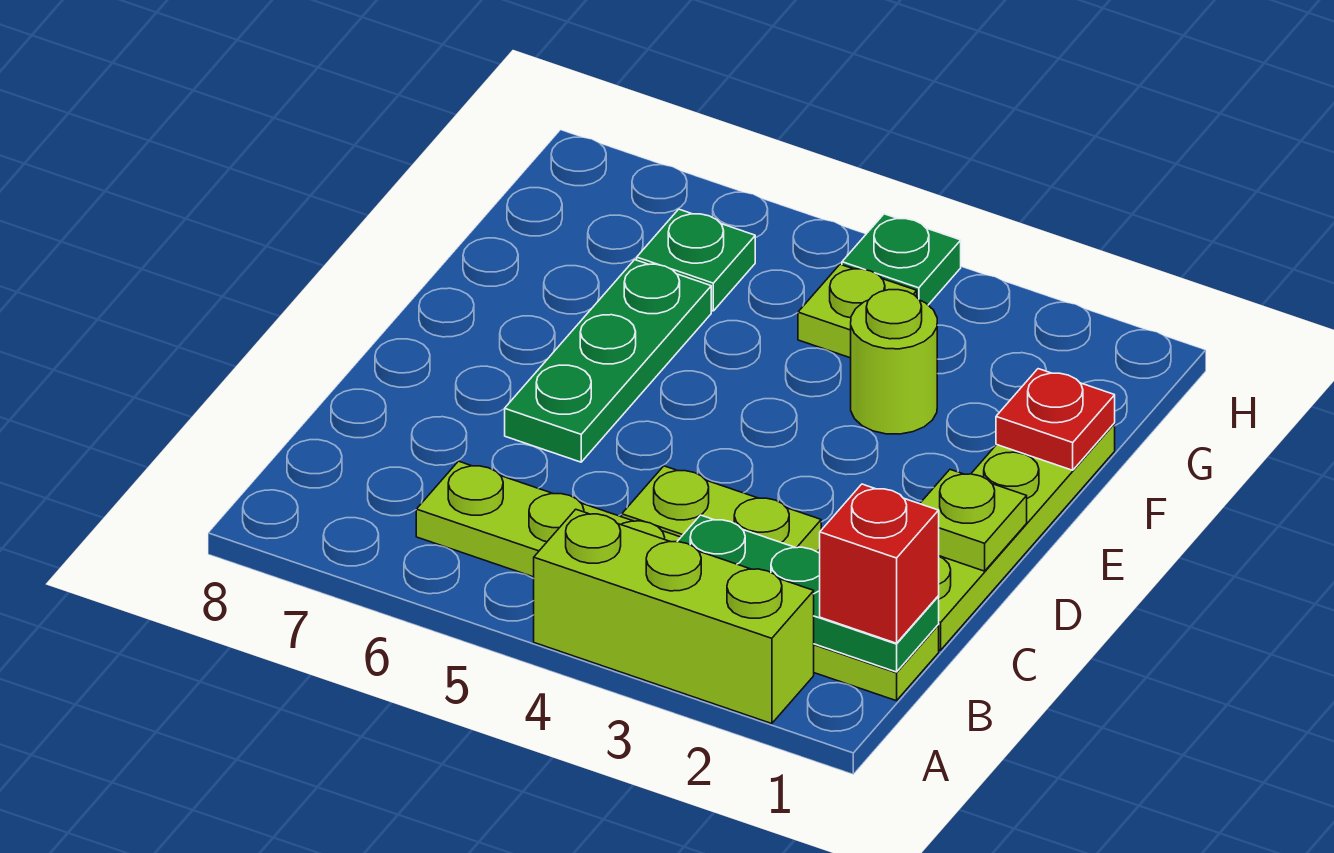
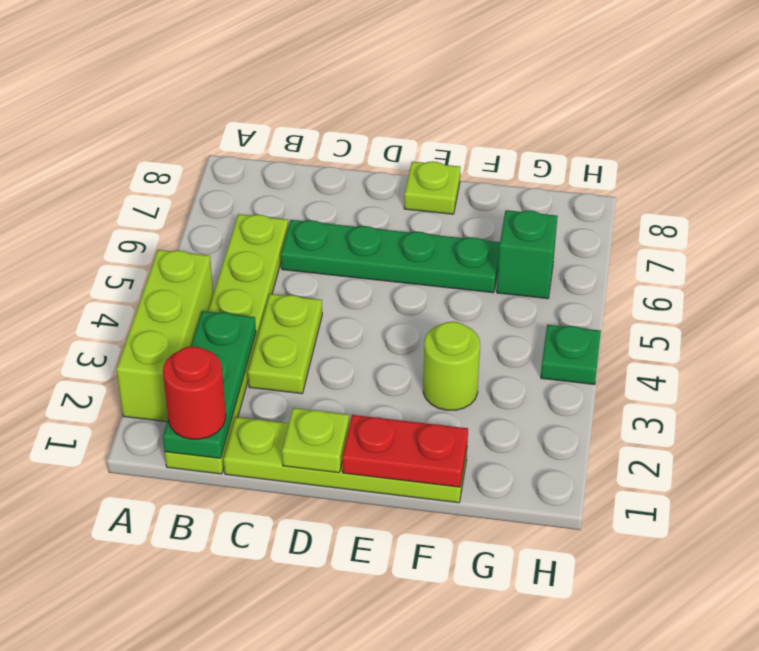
red brick B1 level 3 -> red round brick B1 level 3
green plate D6:F6 level 1 -> green plate C6:F6 level 1
red plate F1 level 2 -> red plate E1:F1 level 2
lime plate G4 level 1 -> lime plate E8 level 1
green plate G6 level 1 -> green brick G6 level 1

